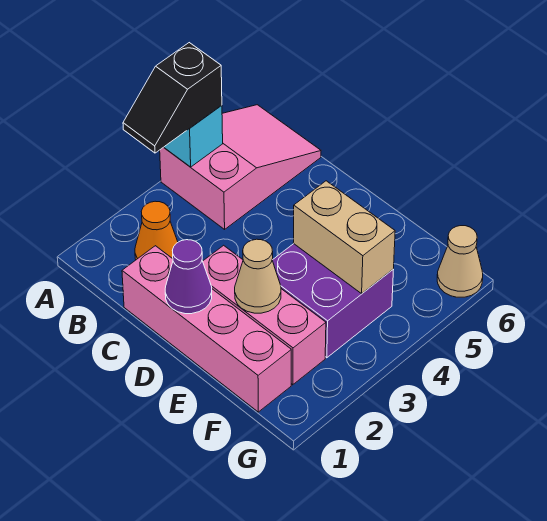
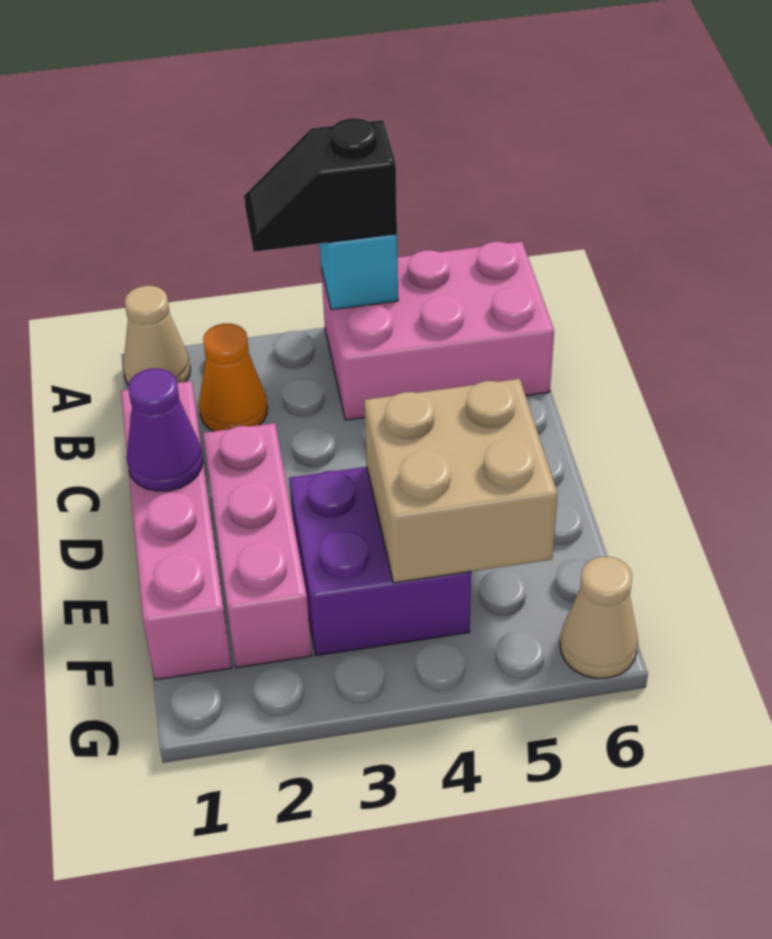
pink slope A4:B6 level 1 top 4 -> pink brick A4:B6 level 1
tan cone E2 level 2 -> tan cone A1 level 1
tan brick E4:F4 level 2 -> tan brick E4:F5 level 2

